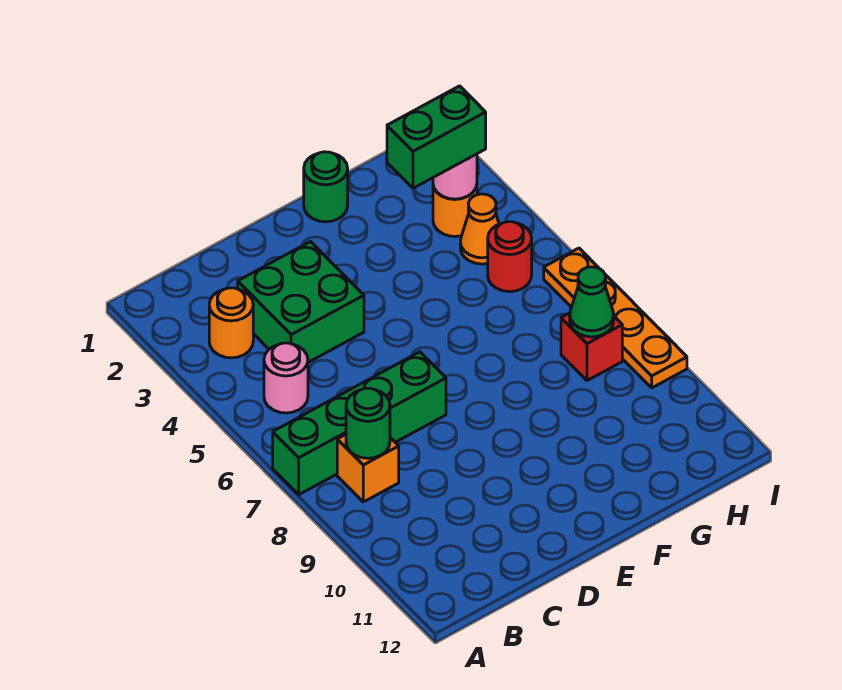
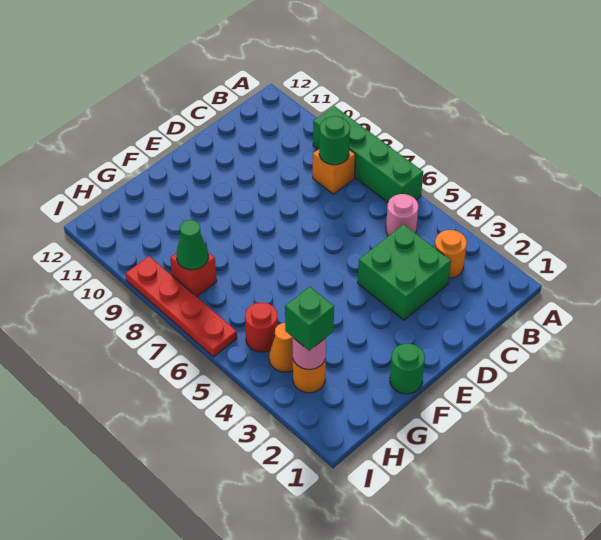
green brick A7:D7 level 1 -> green brick A6:A9 level 1
green brick G3:H3 level 3 -> green brick H3 level 3
orange plate I6:I9 level 1 -> red plate I6:I9 level 1

